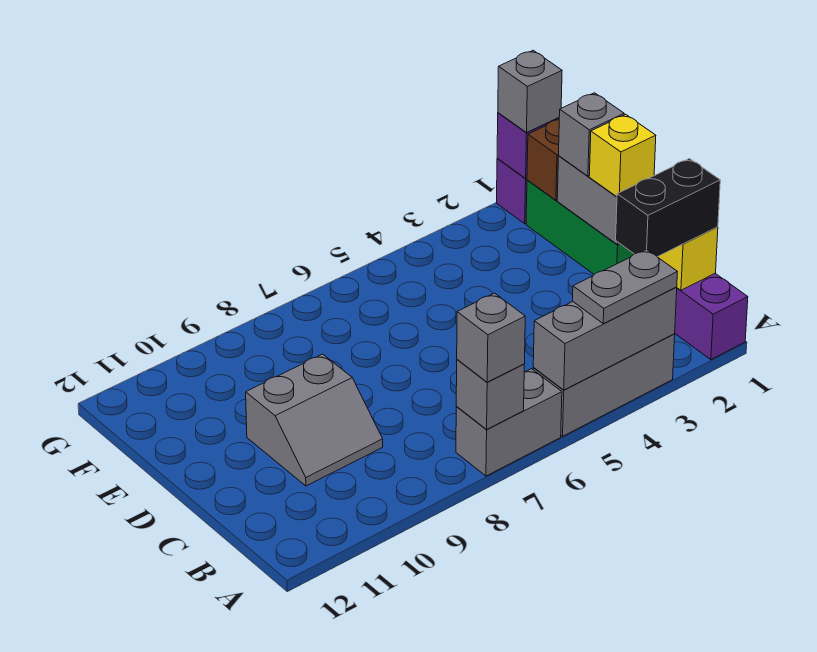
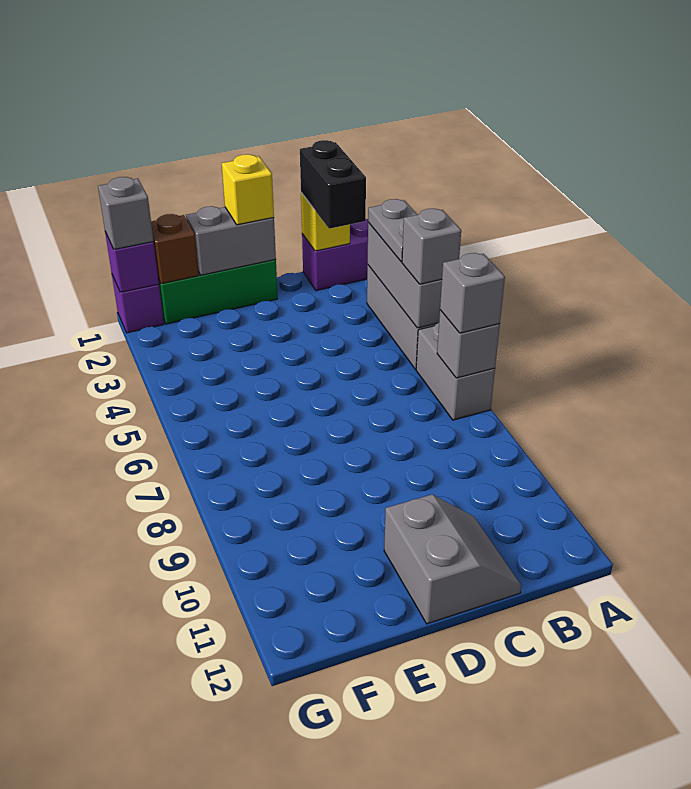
grey slope C9:D10 level 1 top D -> grey slope C11:D12 level 1 top D
grey brick E1 level 3 -> grey brick A5 level 3

